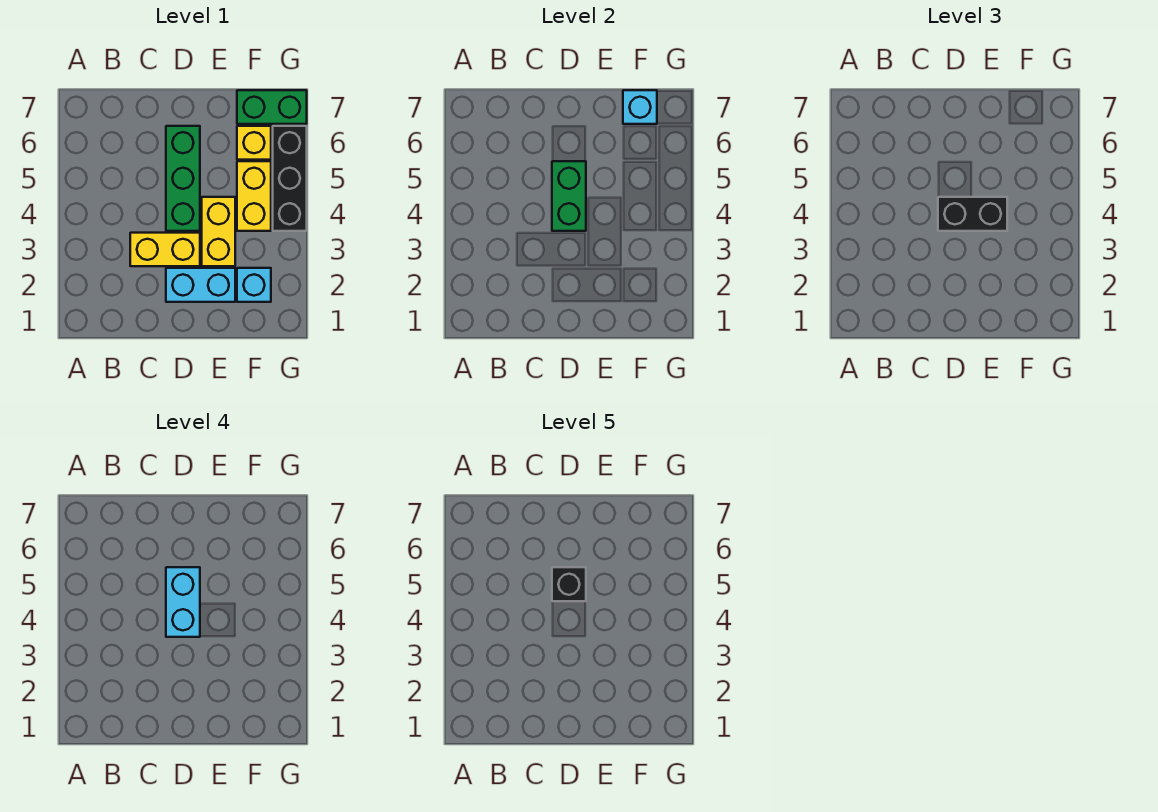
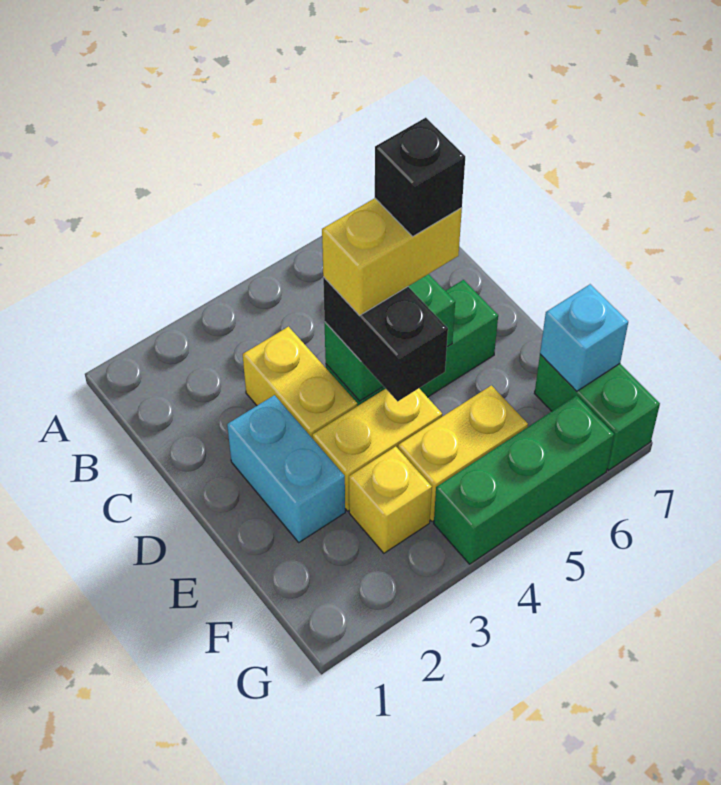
cyan brick D4:D5 level 4 -> yellow brick D4:D5 level 4
cyan brick F2 level 1 -> none
yellow brick F6 level 1 -> yellow brick F3 level 1
black brick G4:G6 level 1 -> green brick G4:G6 level 1

